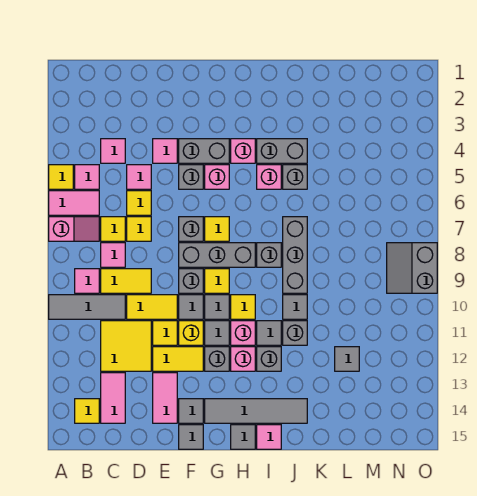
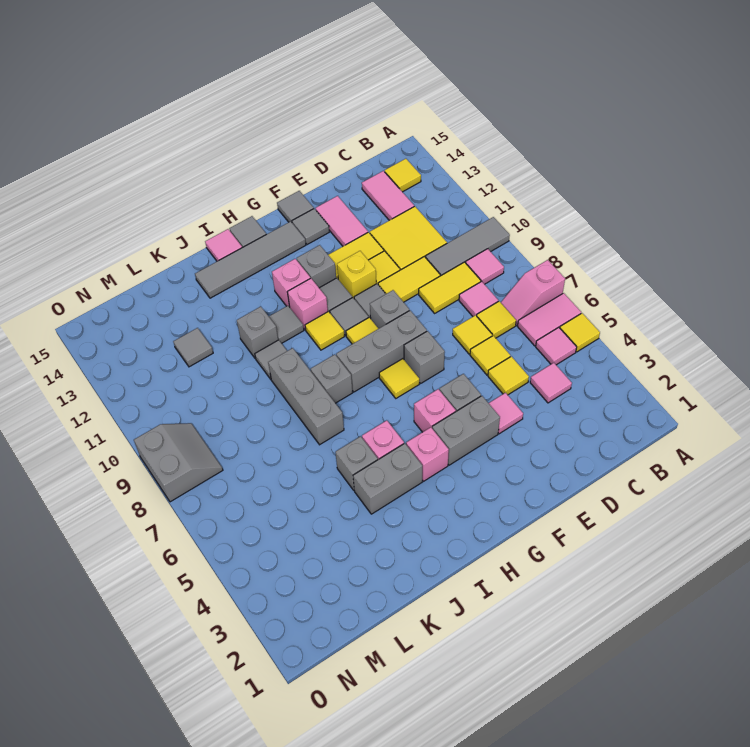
pink tile D5 level 1 -> yellow tile D5 level 1
grey brick I12 level 1 -> none

